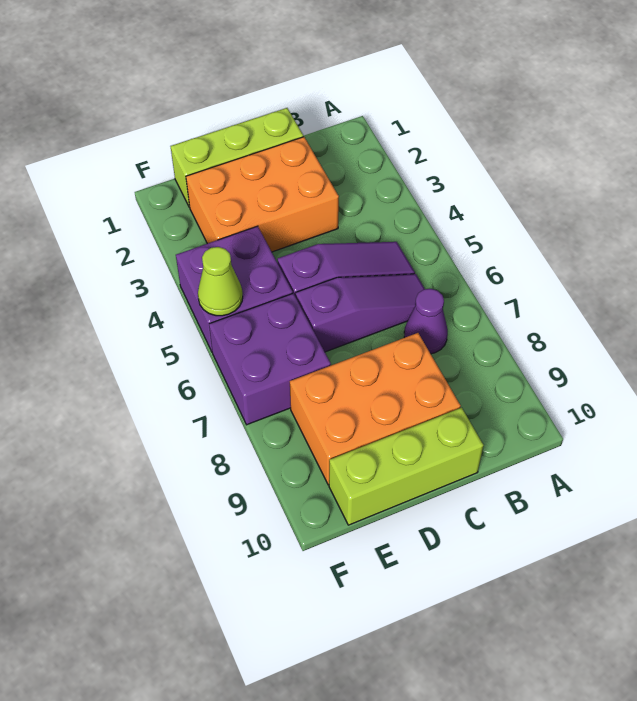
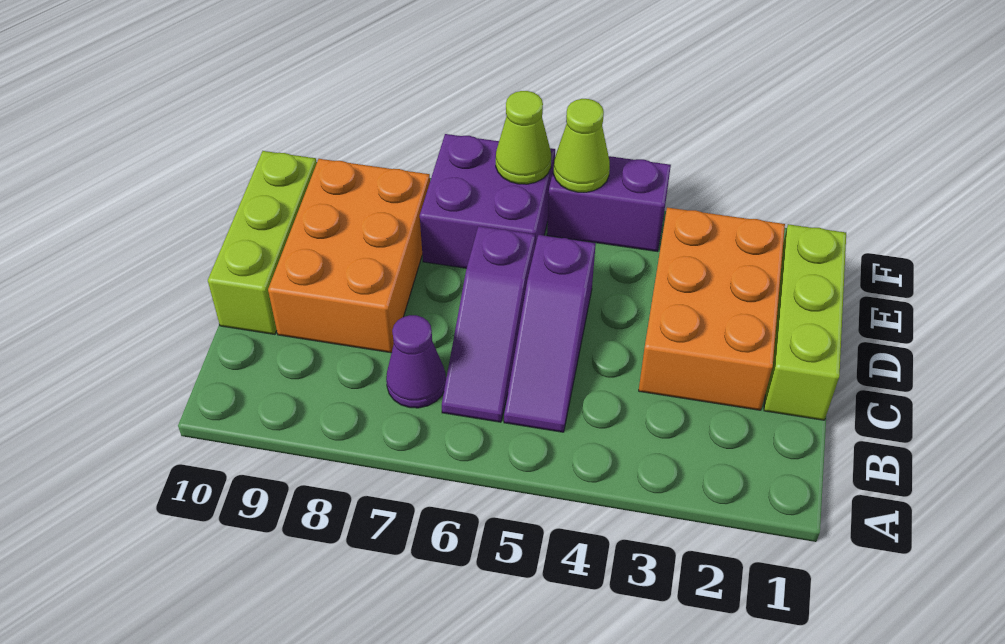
purple brick E4:F5 level 1 -> purple brick F4:F5 level 1
none -> lime cone F6 level 2

